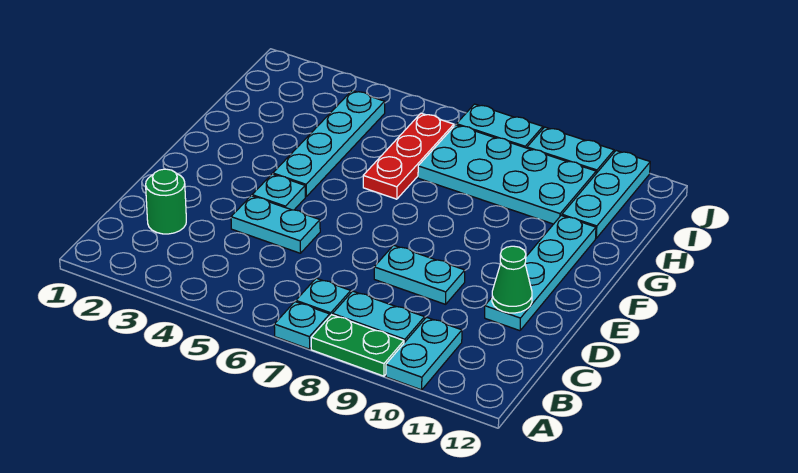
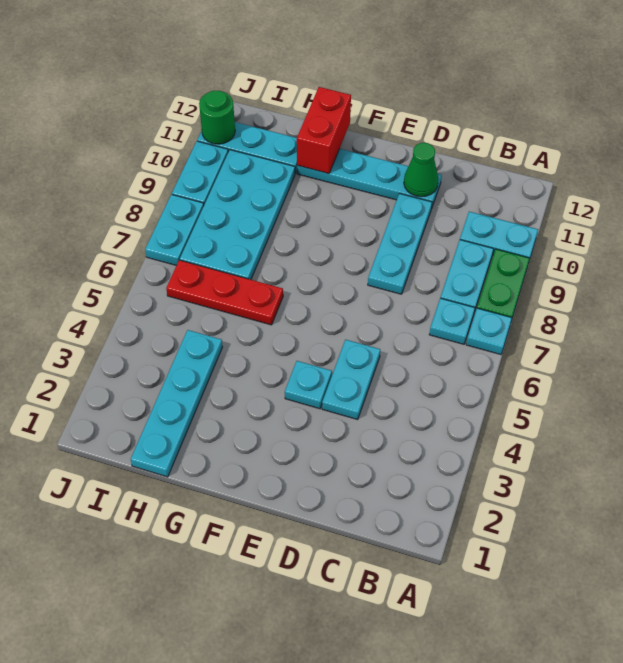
green round brick C2 level 1 -> green round brick J11 level 2
cyan plate D8:D9 level 1 -> cyan plate D8:D10 level 1
cyan plate F4:I4 level 1 -> cyan plate H1:H4 level 1
none -> red brick G11:G12 level 2

